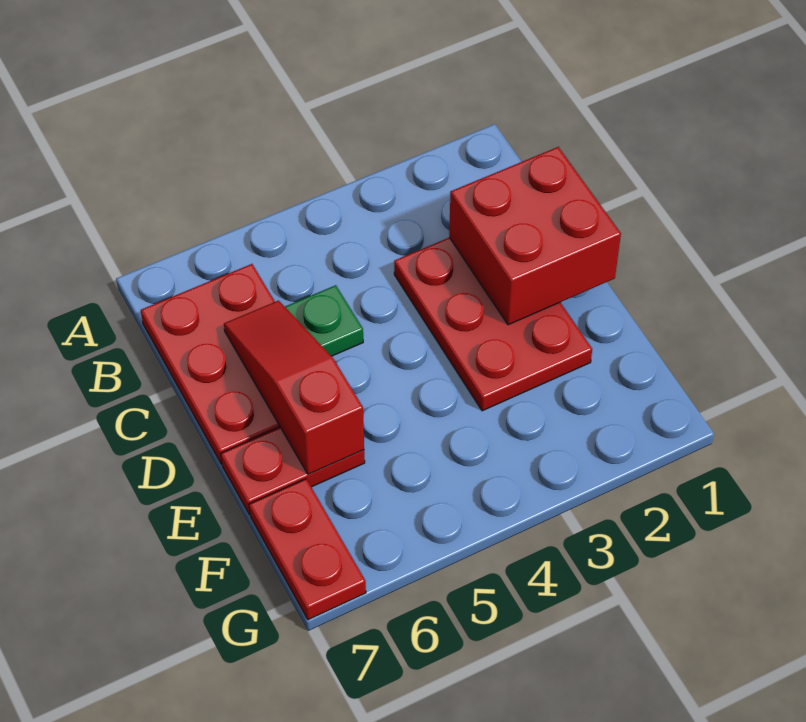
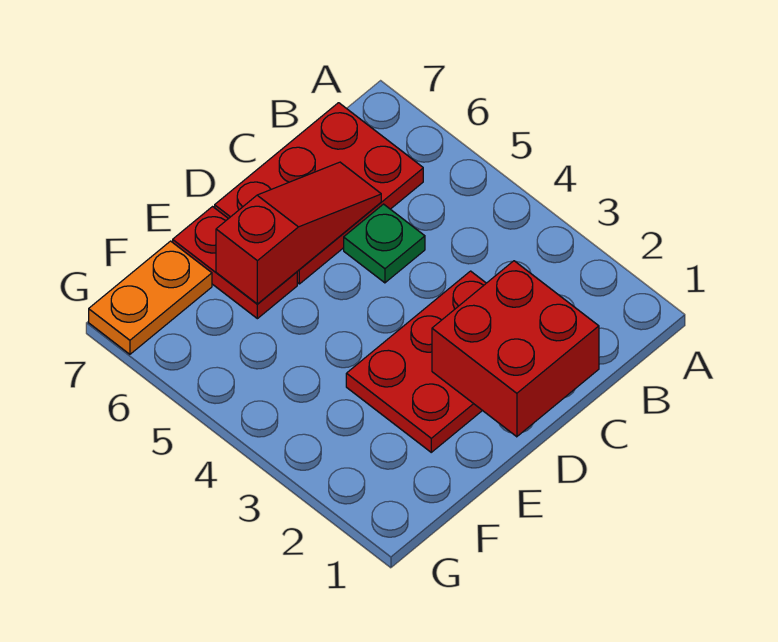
red plate F7:G7 level 1 -> orange plate F7:G7 level 1

